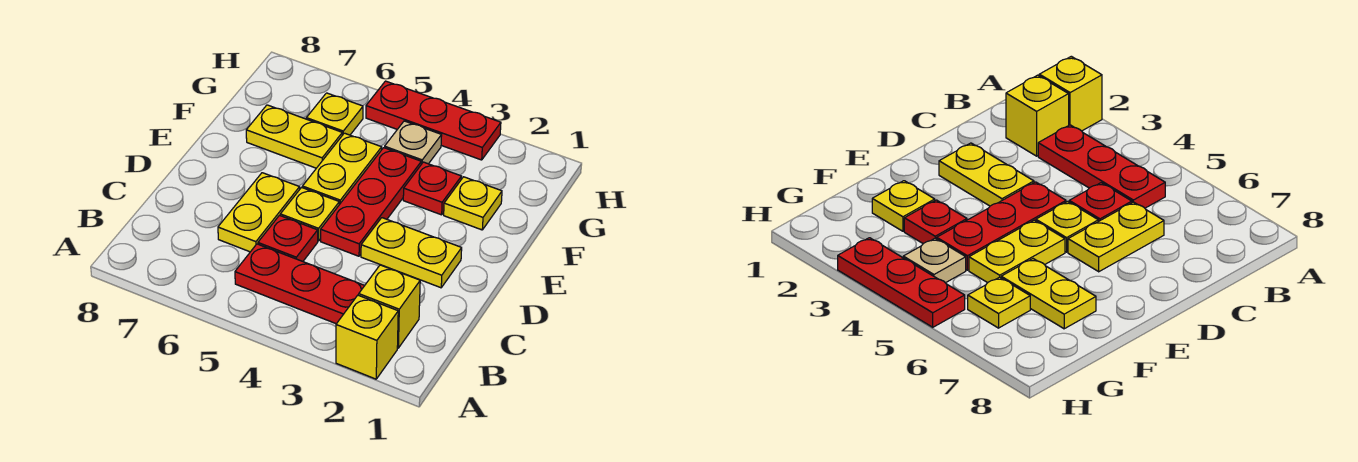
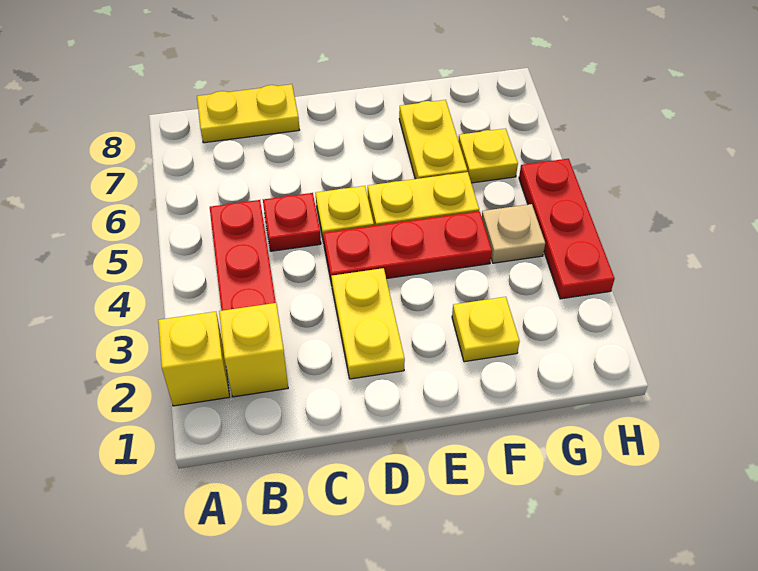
yellow plate C6:D6 level 1 -> yellow plate B8:C8 level 1
red plate F3 level 1 -> none

